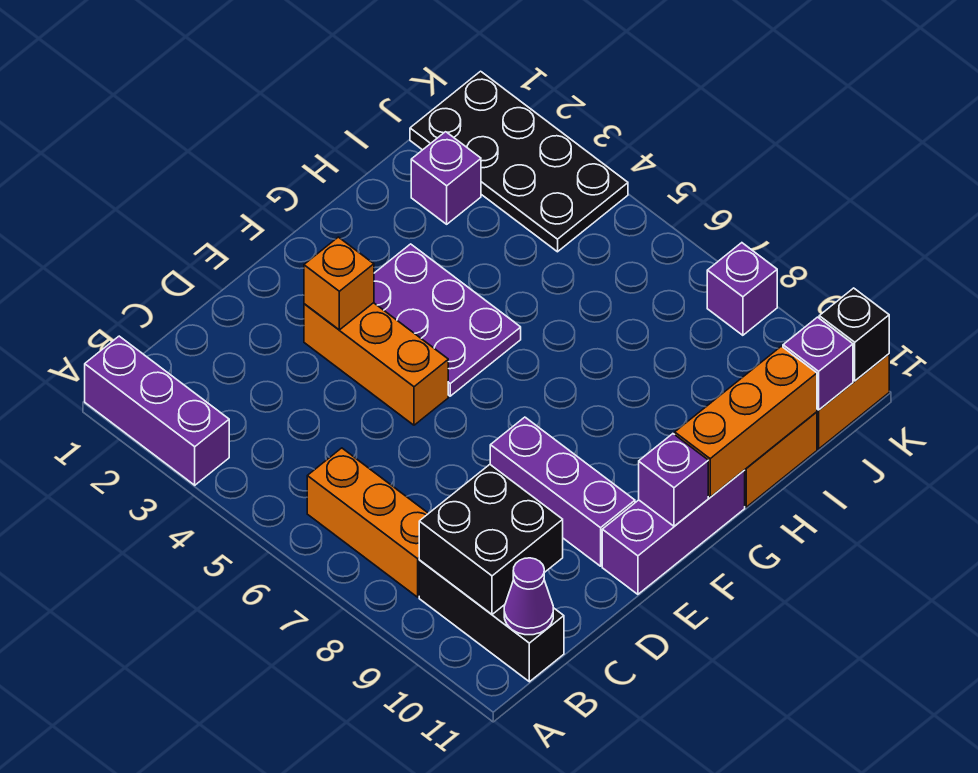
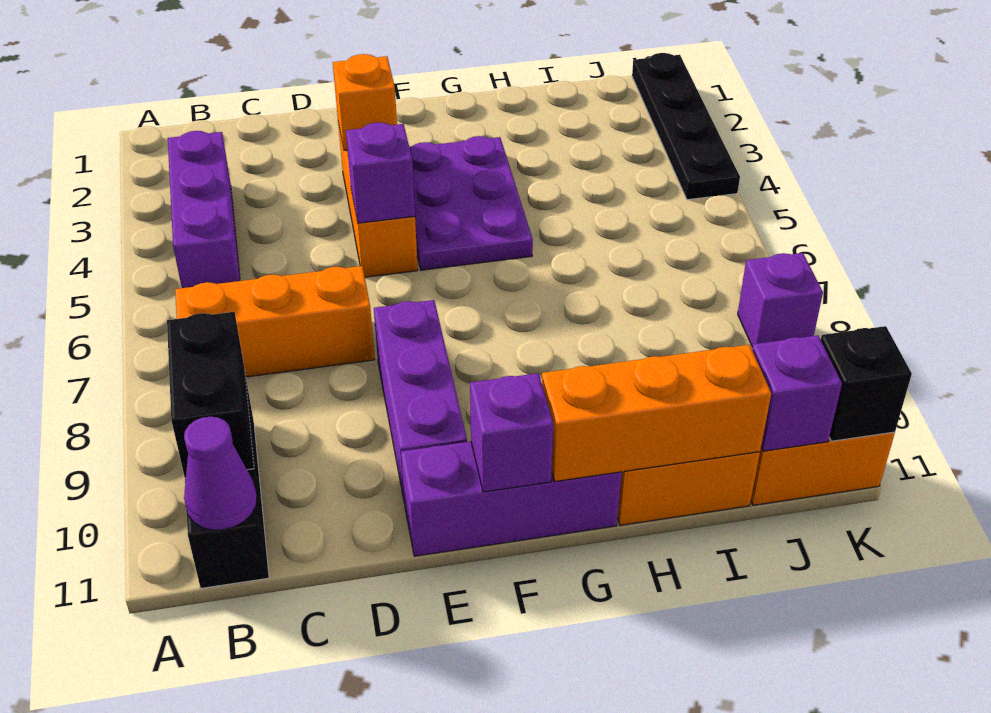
purple brick A1:A3 level 1 -> purple brick B3:B5 level 1
orange brick B6:B8 level 1 -> orange brick B7:D7 level 1
black brick B9:C10 level 2 -> black brick B9:B10 level 2
purple brick I2 level 1 -> purple brick E5 level 2
black plate J1:K4 level 1 -> black plate K1:K4 level 1

